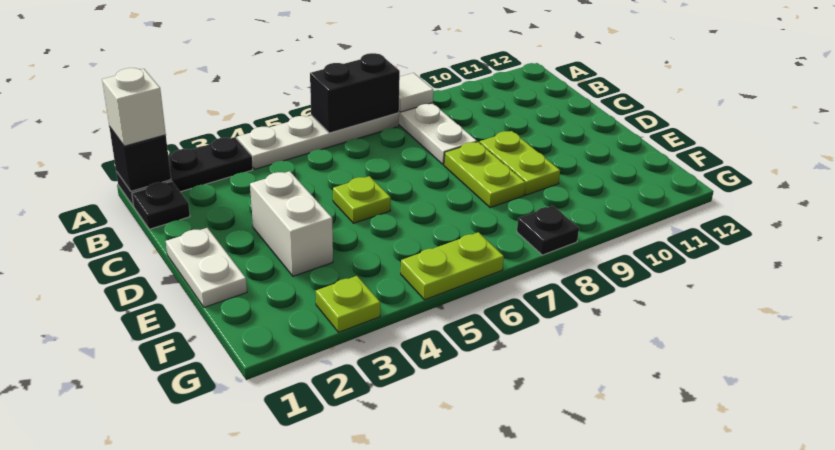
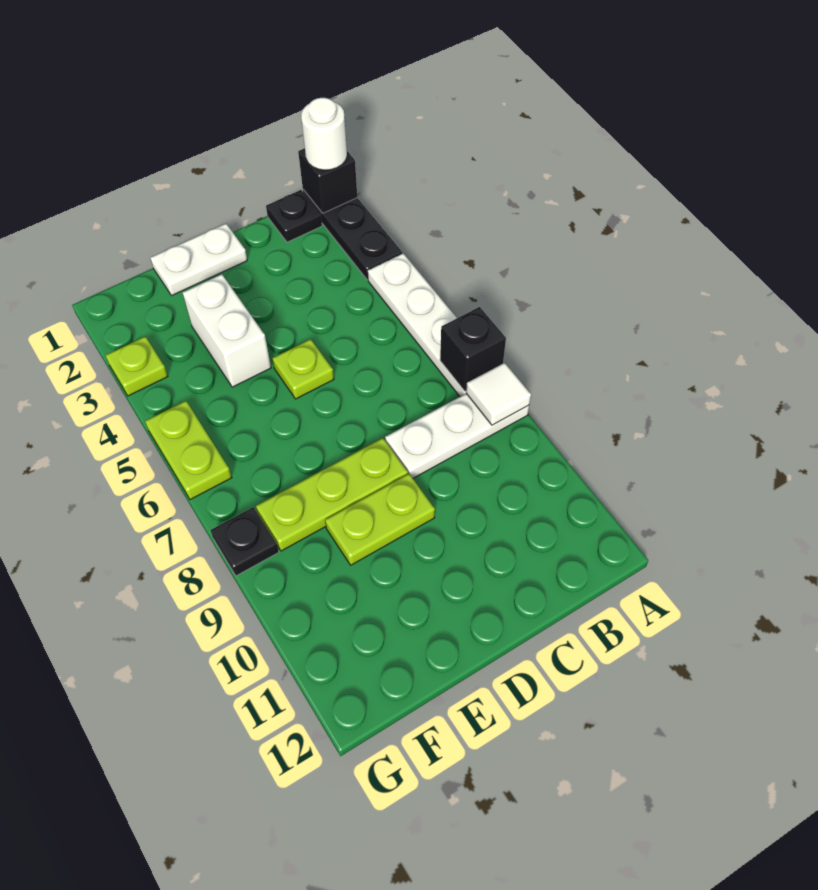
white brick A1 level 3 -> white round brick A1 level 3
black brick A6:A7 level 2 -> black brick A7 level 2
white brick D3:E3 level 1 -> white brick E3:E4 level 1
lime plate D8:E8 level 1 -> lime plate D8:F8 level 1

